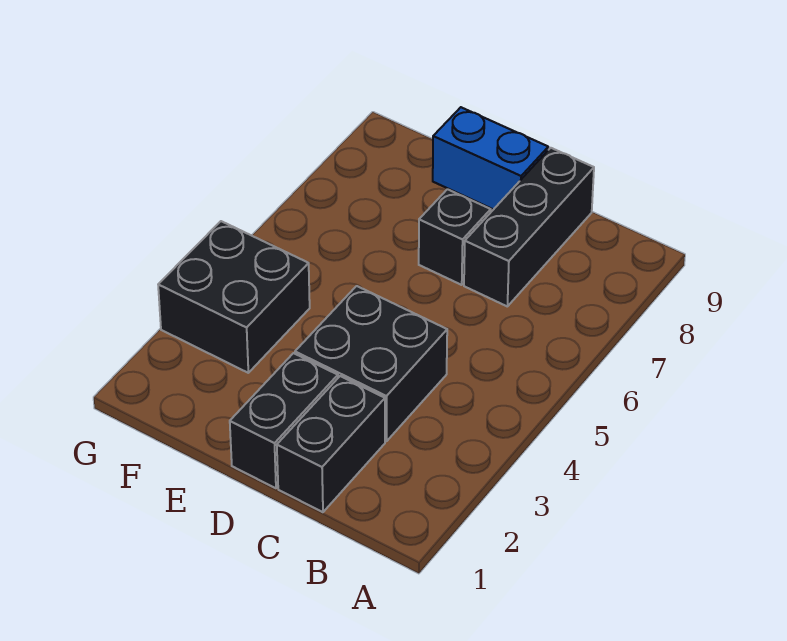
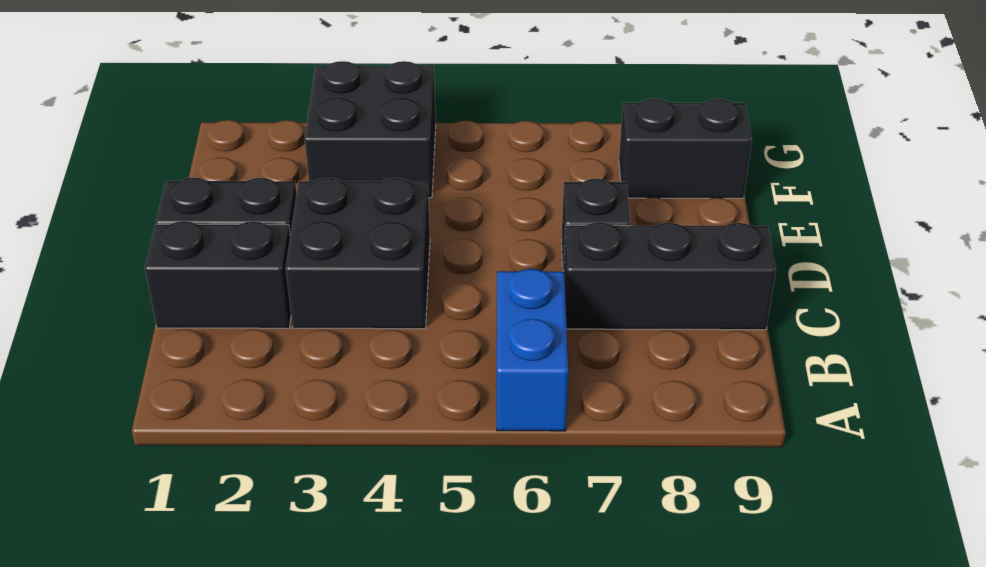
blue brick D9:E9 level 1 -> blue brick A6:B6 level 1
none -> black brick F8:F9 level 1

